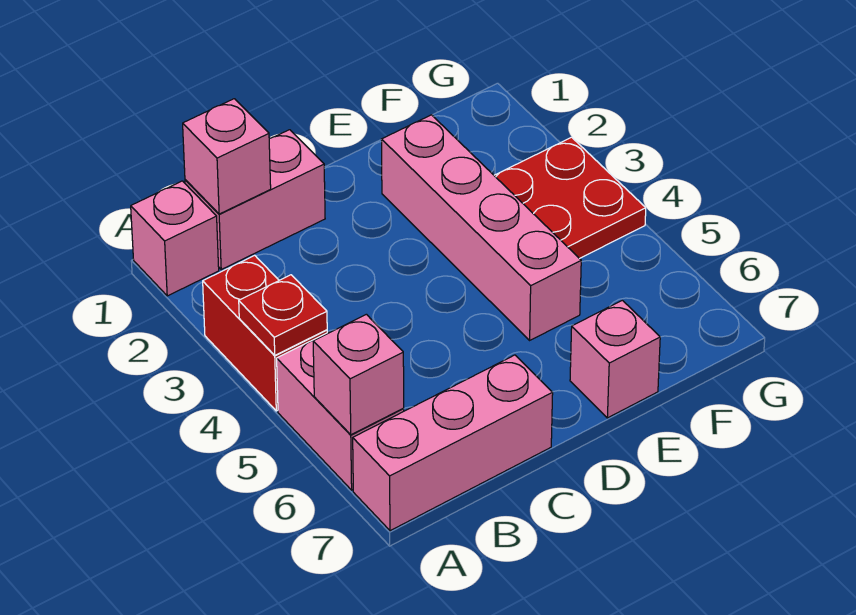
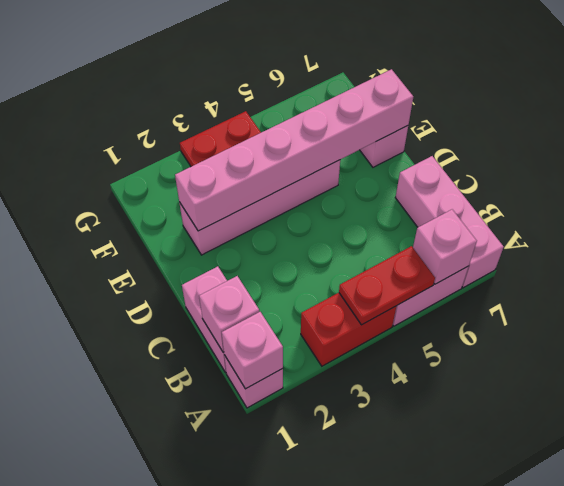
none -> pink brick A1 level 2
red plate A4 level 2 -> red plate A4:A5 level 2
none -> pink brick E2:E7 level 2

